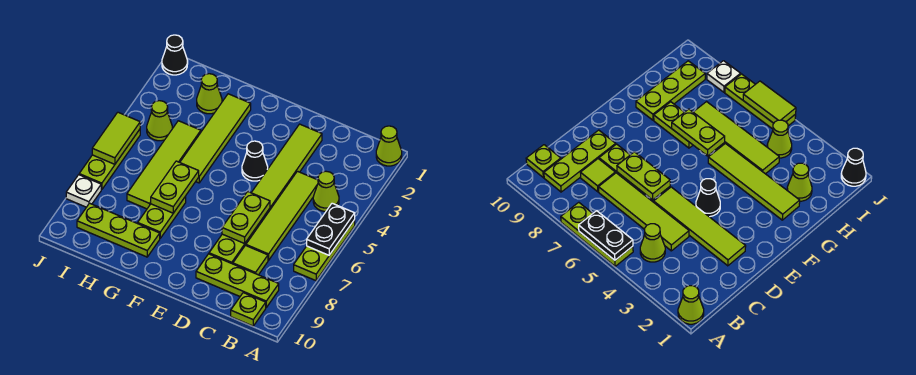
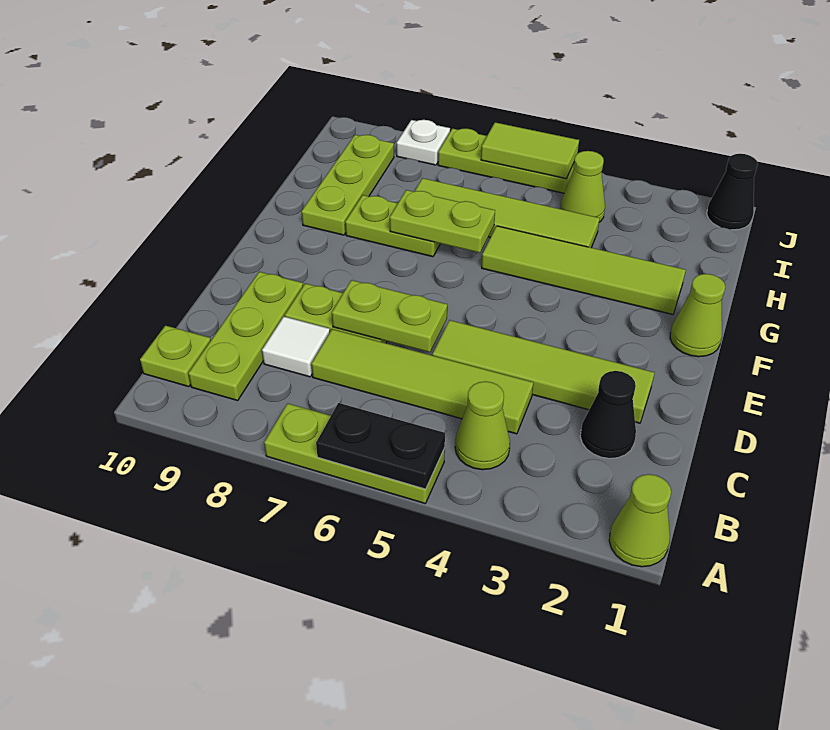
lime tile C8 level 1 -> white tile C8 level 1
black cone E4 level 1 -> black cone C2 level 1
lime cone H2 level 1 -> lime cone F1 level 1

